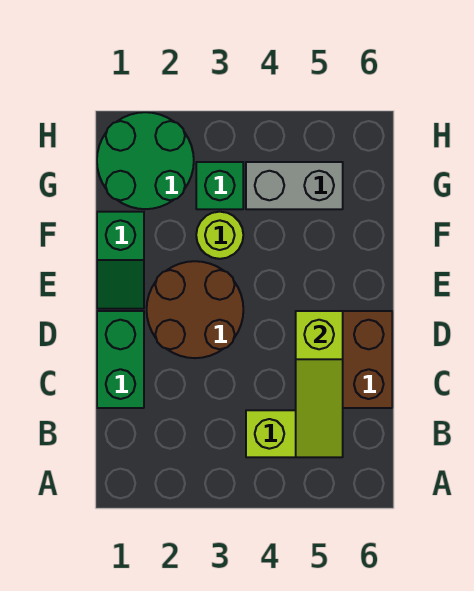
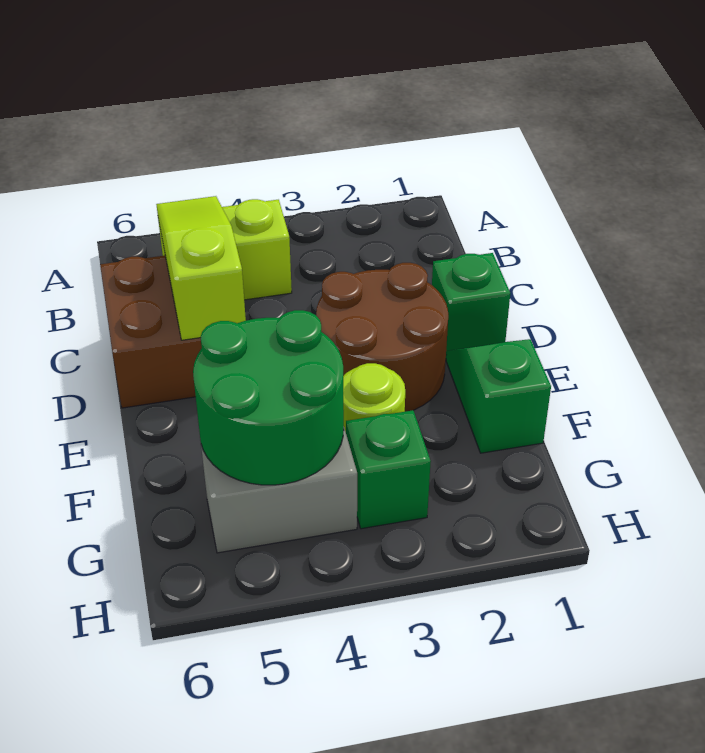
green brick C1:D1 level 1 -> green brick D1 level 1
green round brick G1:H2 level 1 -> green round brick F4:G5 level 2

